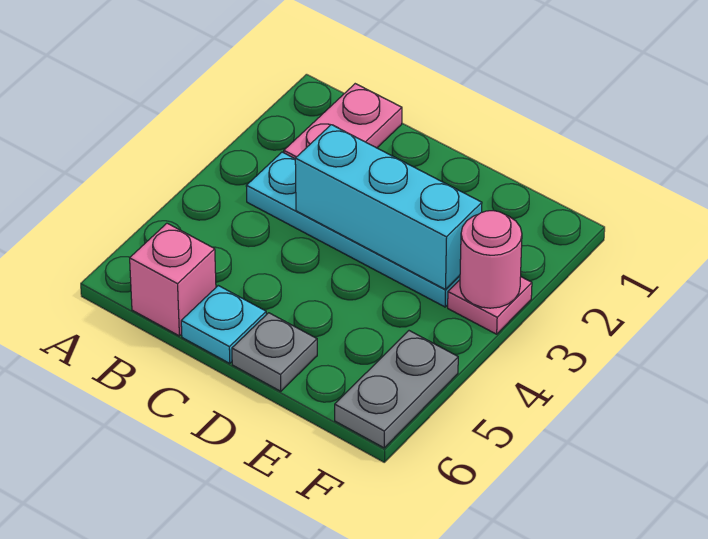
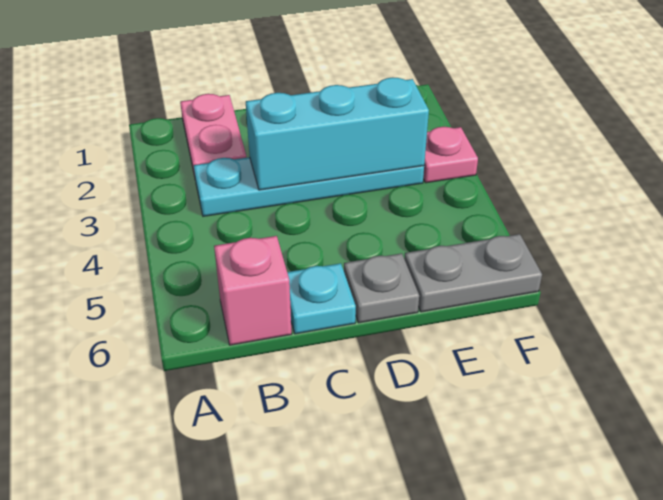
pink round brick F3 level 2 -> none
grey plate F5:F6 level 1 -> grey plate E6:F6 level 1

